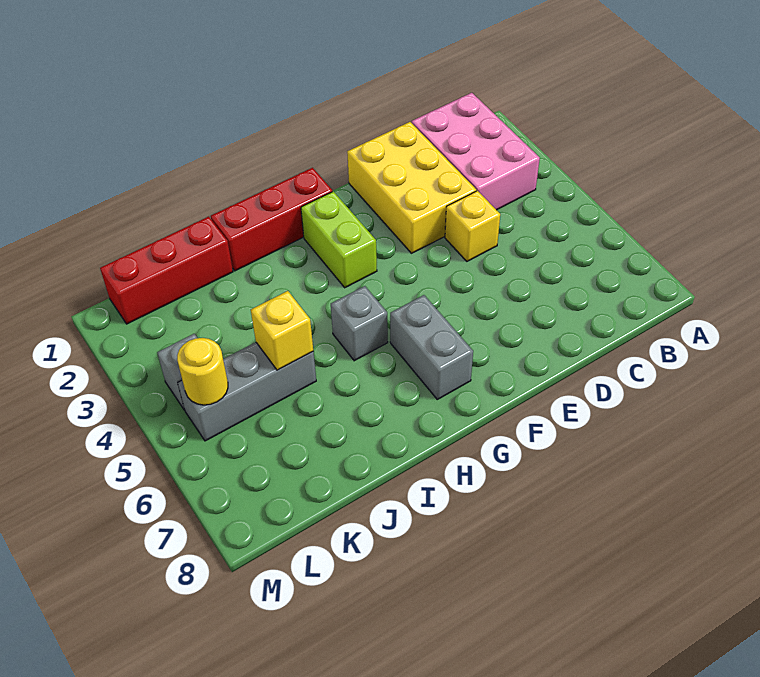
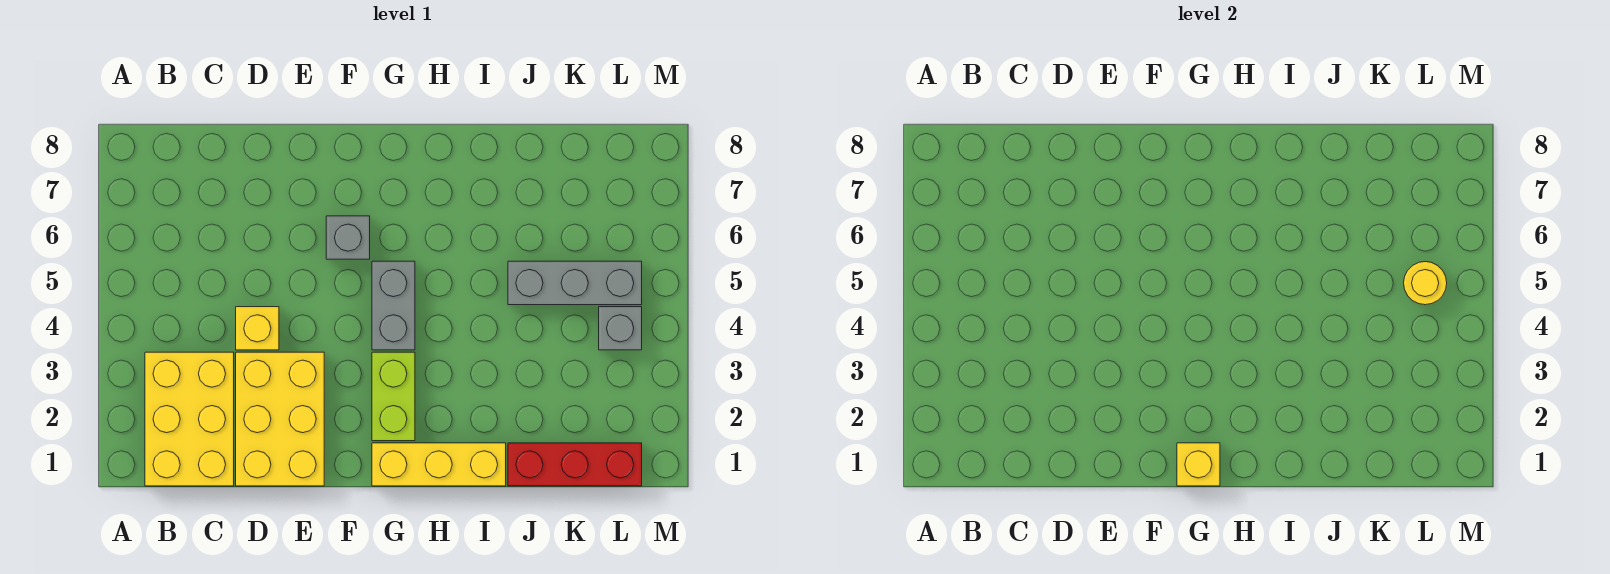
pink brick B1:C3 level 1 -> yellow brick B1:C3 level 1
red brick G1:I1 level 1 -> yellow brick G1:I1 level 1
grey brick G6:G7 level 1 -> grey brick G4:G5 level 1
grey brick H5 level 1 -> grey brick F6 level 1
yellow brick J5 level 2 -> yellow brick G1 level 2

